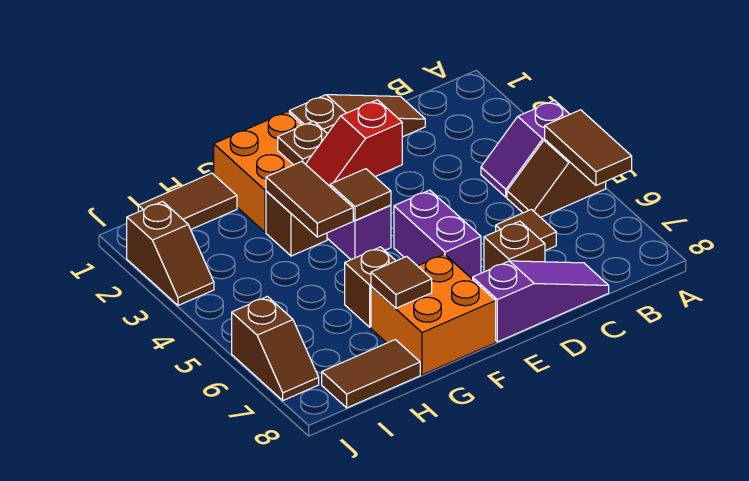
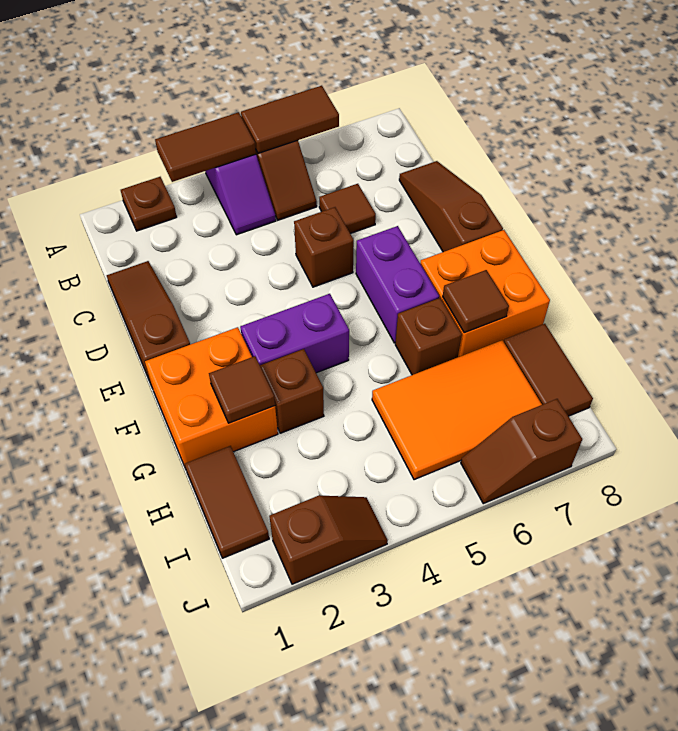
purple slope C8:E8 level 1 top E -> brown slope C8:E8 level 1 top E
brown brick D7 level 1 -> brown brick D5 level 1
red slope E3:F3 level 2 top E -> none
purple brick E5:E6 level 1 -> purple brick E6:F6 level 1
brown plate F2 level 2 -> brown plate A2 level 1
brown tile F4 level 2 -> brown tile G2 level 2
brown tile G3:G4 level 2 -> brown tile A3:A4 level 2
none -> orange tile H5:I7 level 1
brown slope J6:J7 level 1 top 6 -> brown slope J6:J7 level 1 top 7

